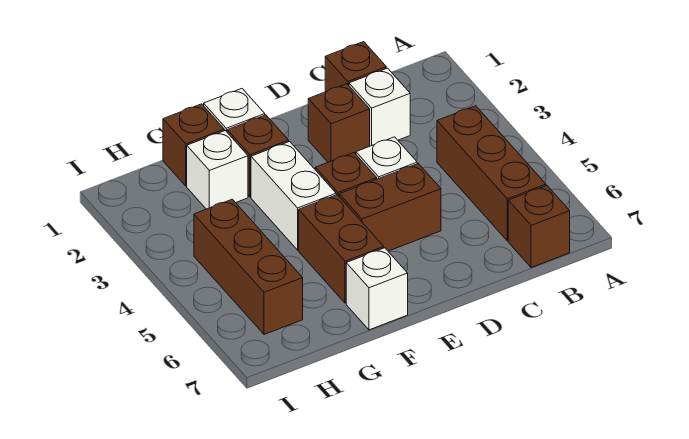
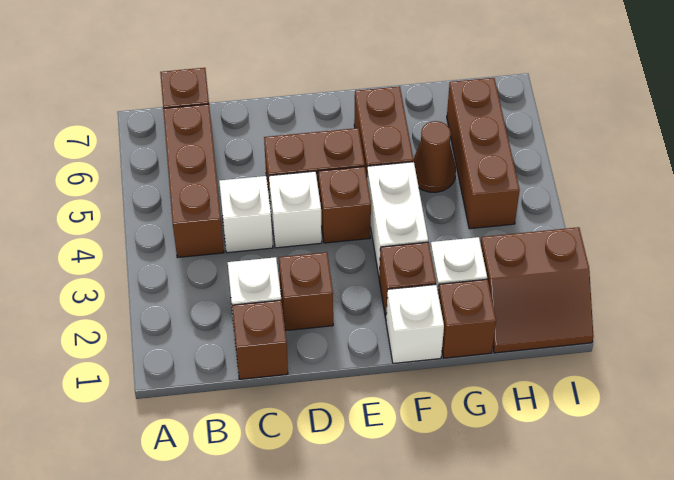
white brick F7 level 1 -> white brick C4 level 1
none -> brown cone G5 level 1
none -> brown slope H1:I2 level 1 top 2

